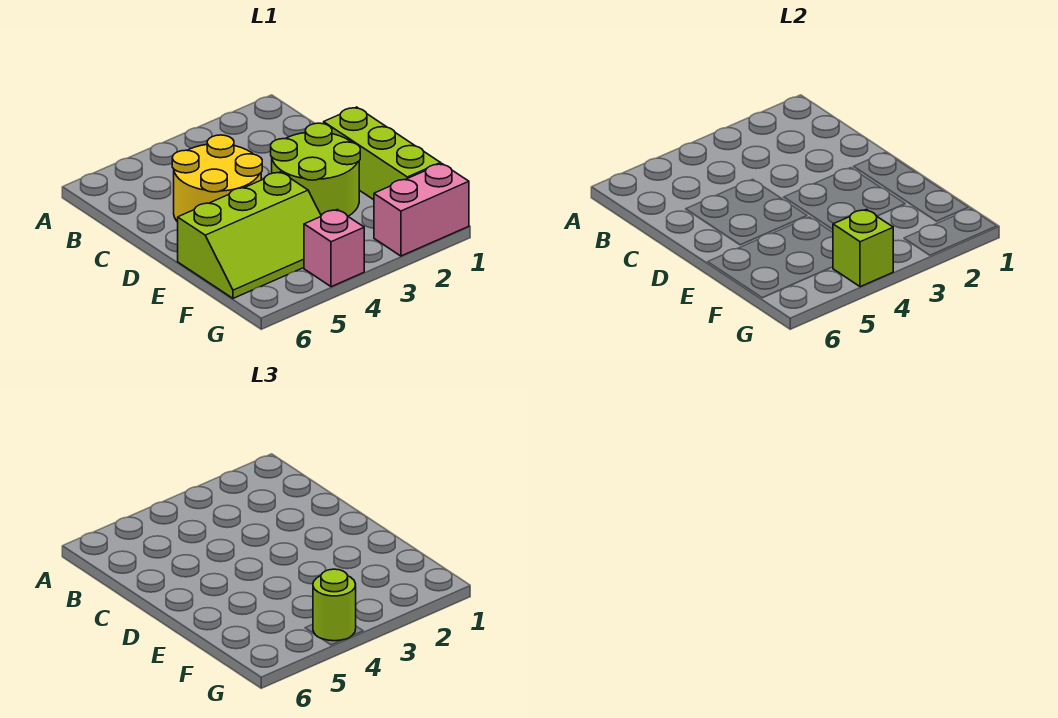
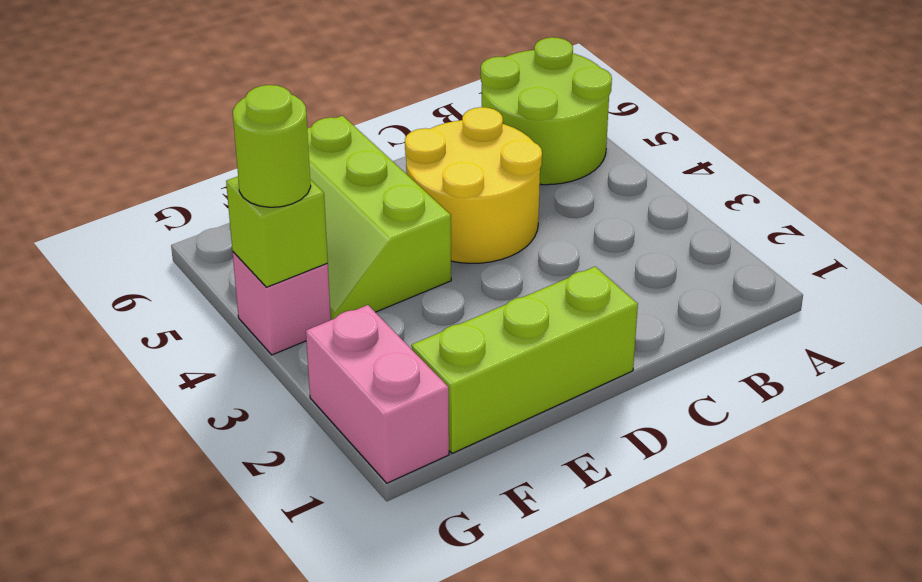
lime round brick D2:E3 level 1 -> lime round brick A5:B6 level 1

